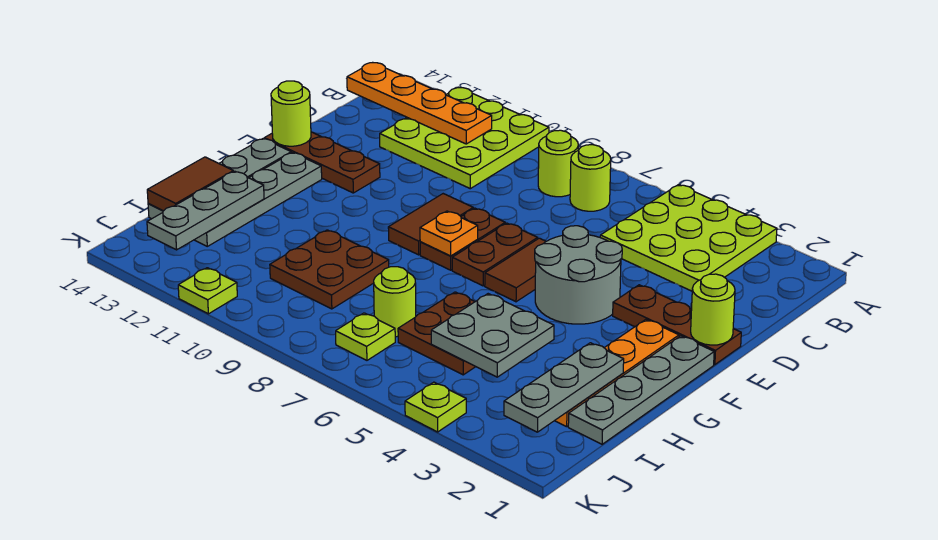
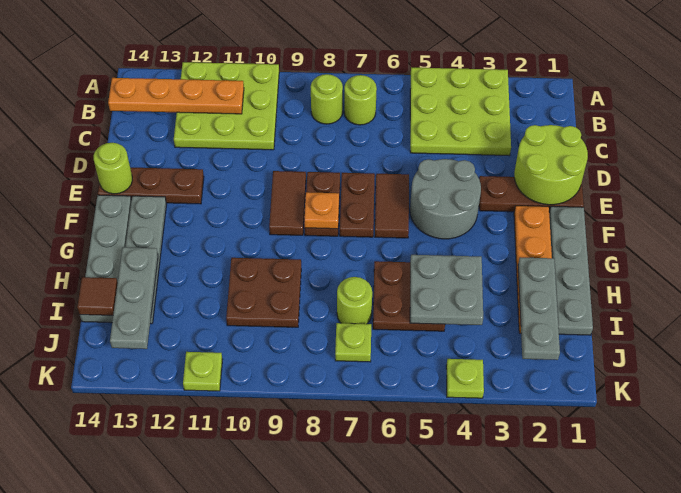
lime round brick E1 level 2 -> lime round brick D1:E2 level 2
brown tile H14:I14 level 2 -> brown tile I14 level 2

